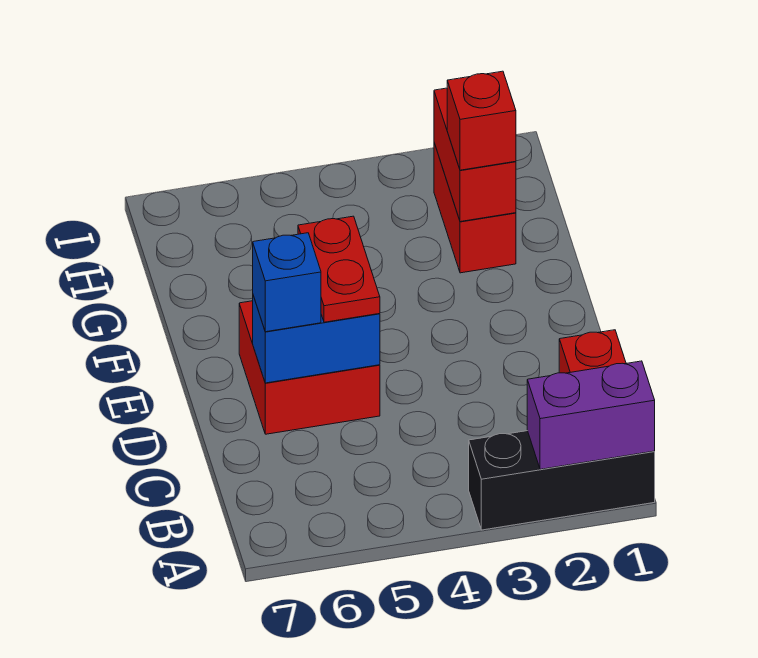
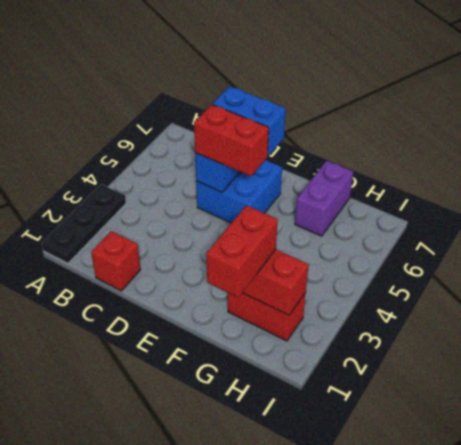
black brick A1:A3 level 1 -> black plate A1:A3 level 1
purple brick A1:A2 level 2 -> purple brick G6:G7 level 1
red brick D5:E6 level 1 -> blue brick D5:E6 level 1
red plate D5:E5 level 3 -> red brick D5:E5 level 3
blue brick D6 level 3 -> blue brick D6:E6 level 3
red brick G2 level 3 -> red brick G1:G2 level 3

